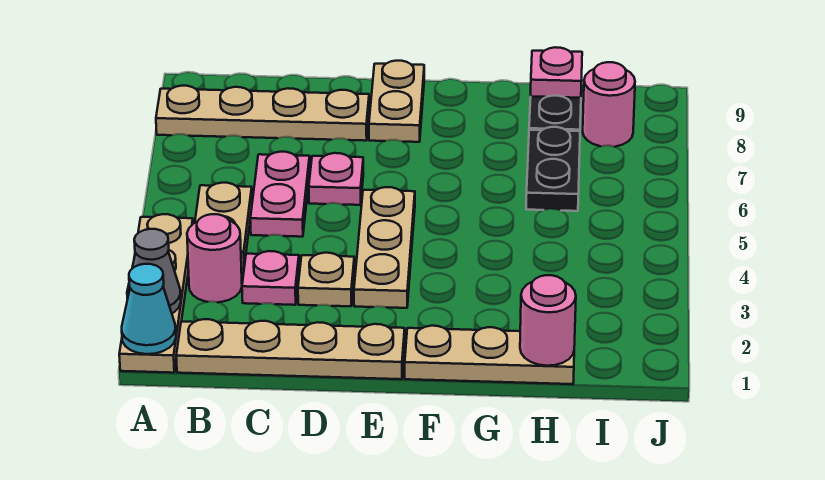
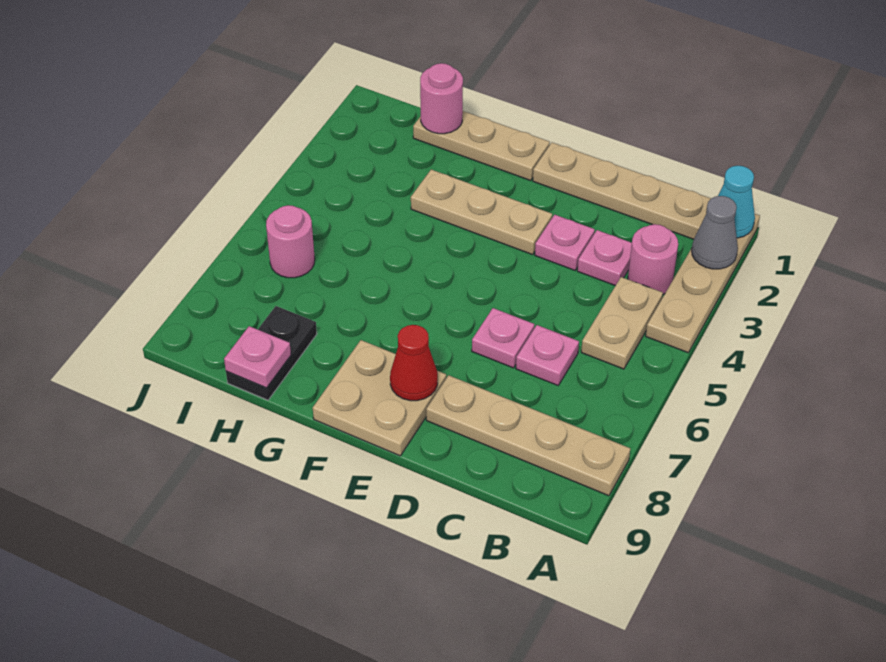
pink plate C5:C6 level 1 -> pink plate C6 level 1
tan plate D3 level 1 -> pink plate D3 level 1
tan plate E3:E5 level 1 -> tan plate E3:G3 level 1
tan plate E8:E9 level 1 -> tan plate E8:F9 level 1
none -> red cone E8 level 2
black plate H6:H7 level 1 -> none
pink round brick I8 level 1 -> pink round brick I6 level 1

